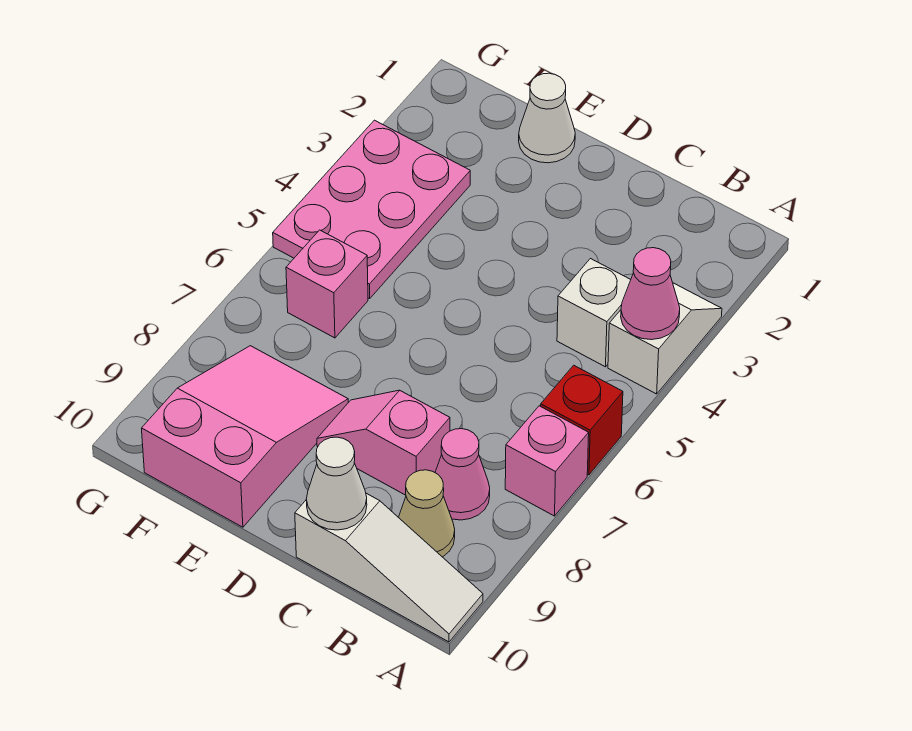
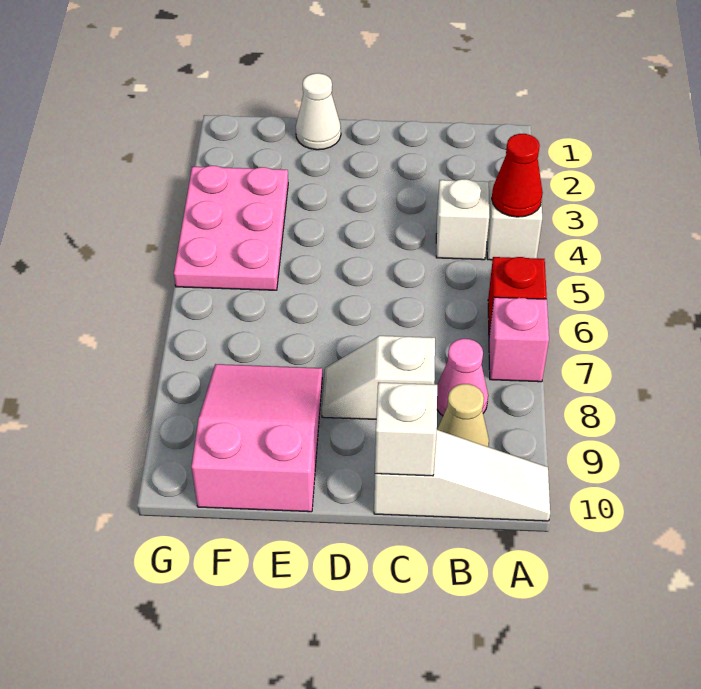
pink cone A4 level 2 -> red cone A4 level 2
pink slope C8:D8 level 1 top C -> white slope C8:D8 level 1 top C
white cone C10 level 2 -> white brick C10 level 2
pink brick F6 level 1 -> none

